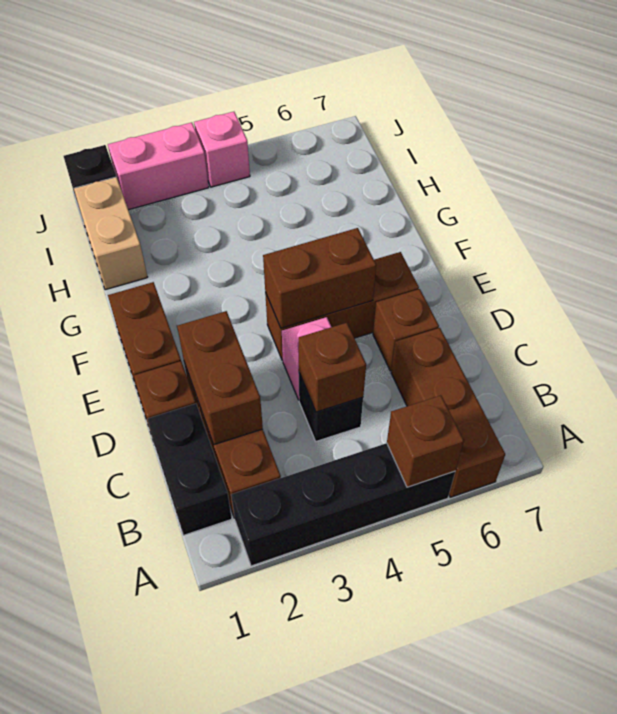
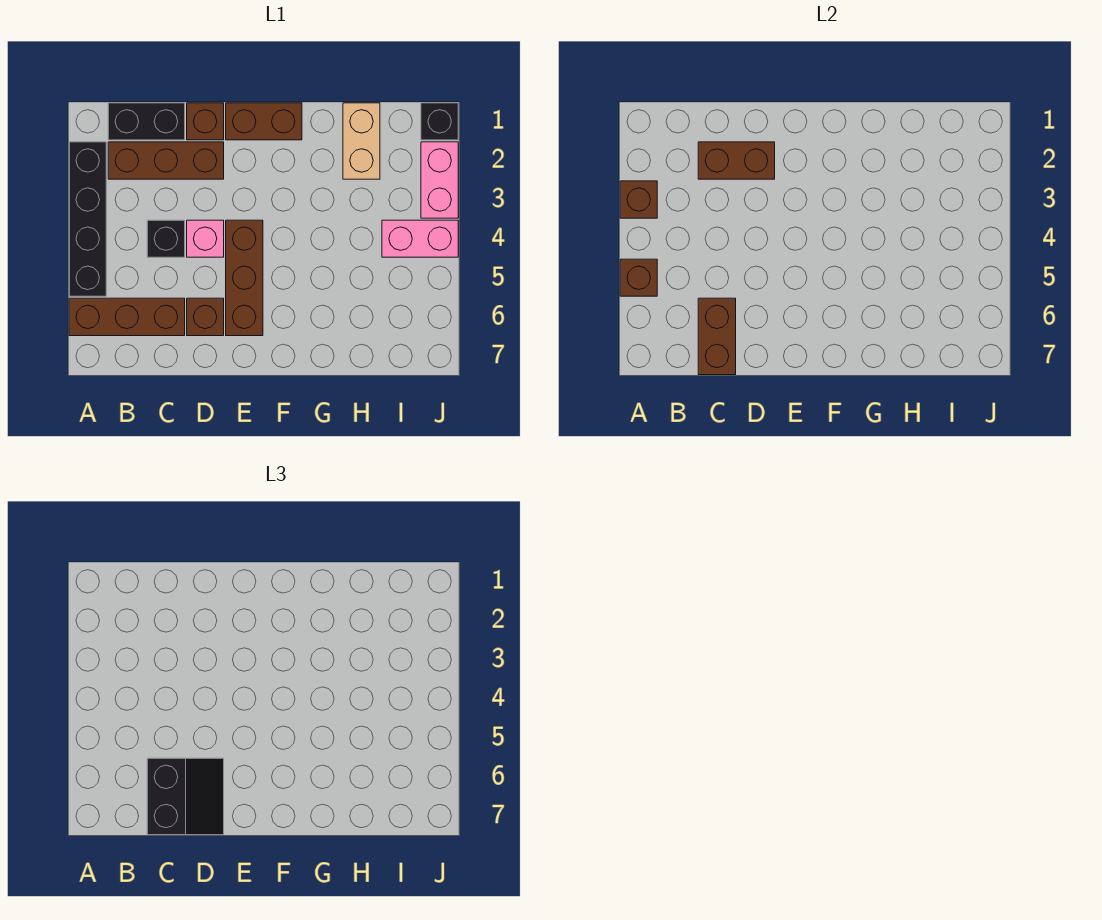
brown brick C4 level 2 -> brown brick A3 level 2
none -> black slope C6:D7 level 3 top C
brown brick E4:E5 level 2 -> brown brick C6:C7 level 2
tan brick H1:I1 level 1 -> tan brick H1:H2 level 1
pink brick J4 level 1 -> pink brick I4:J4 level 1

